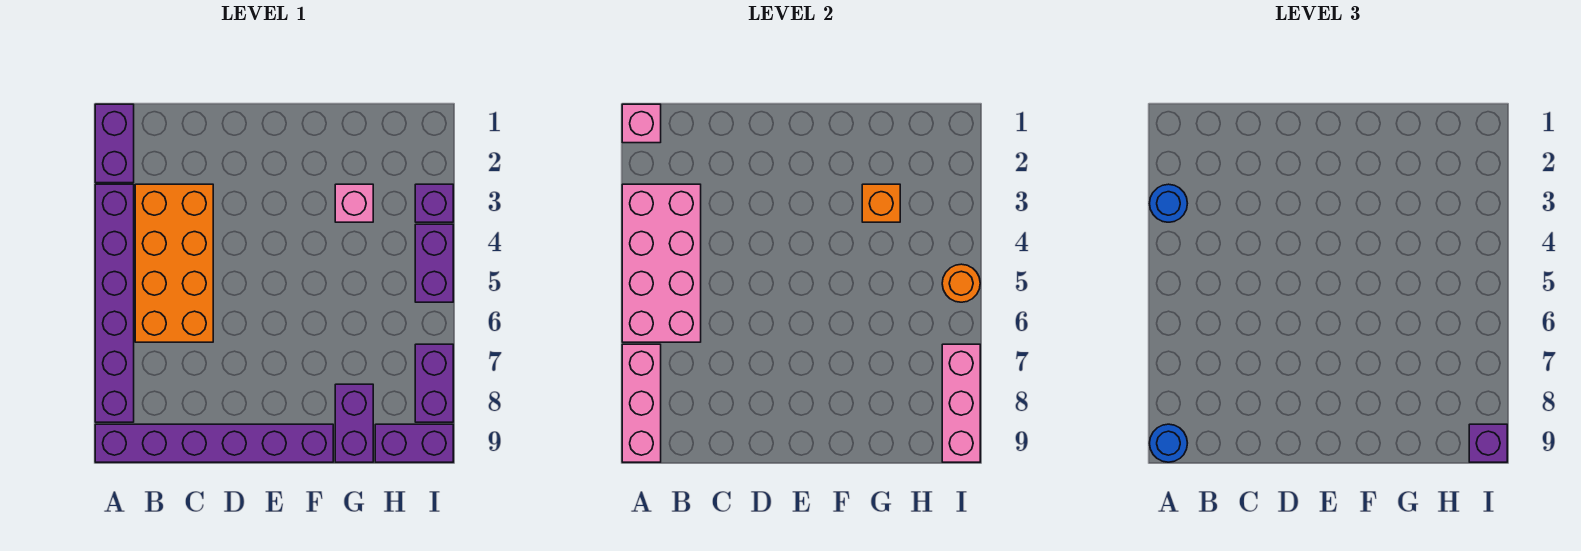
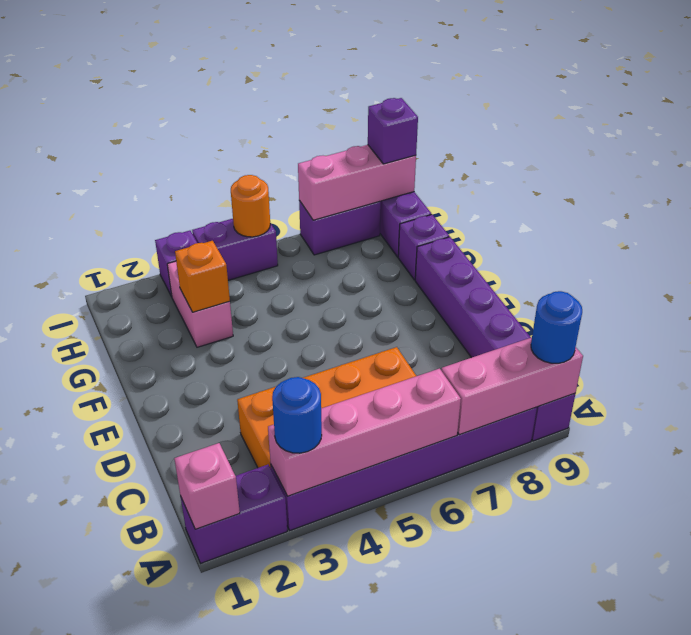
pink brick A3:B6 level 2 -> pink brick A3:A6 level 2
pink brick G3 level 1 -> pink brick G3:H3 level 1
purple brick G8:G9 level 1 -> purple brick G9 level 1

